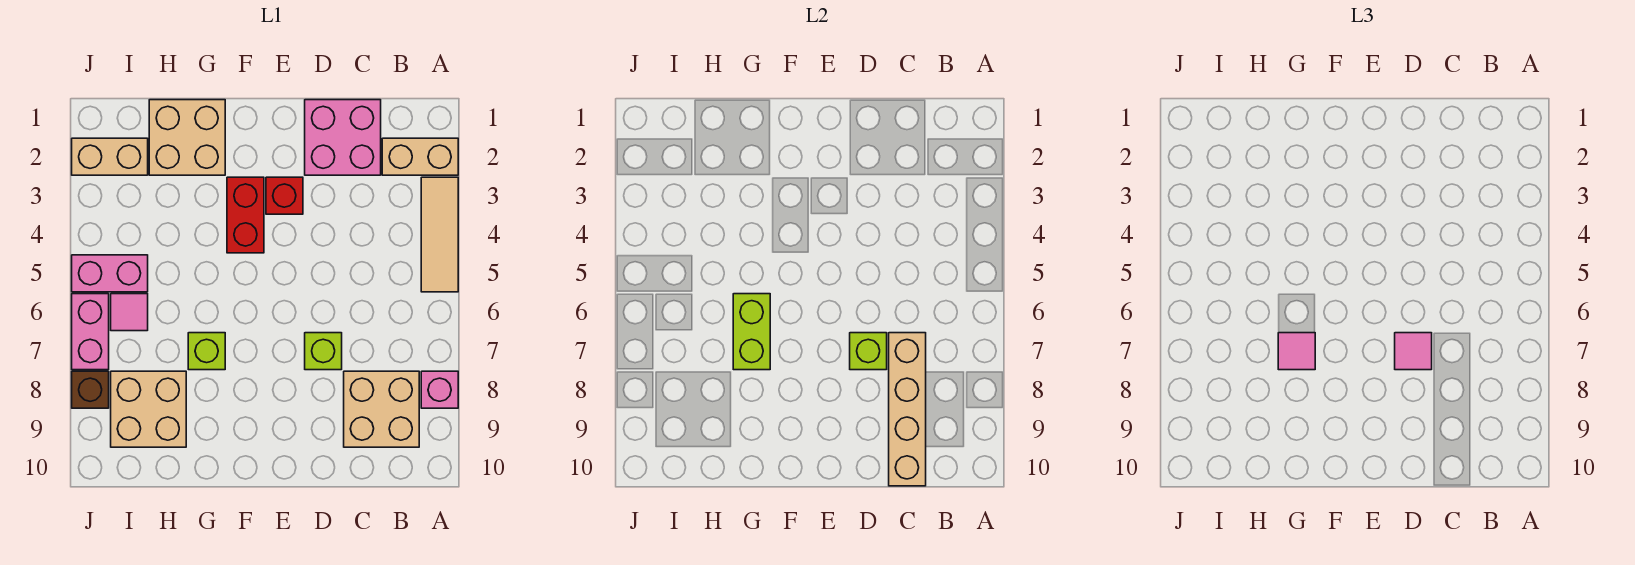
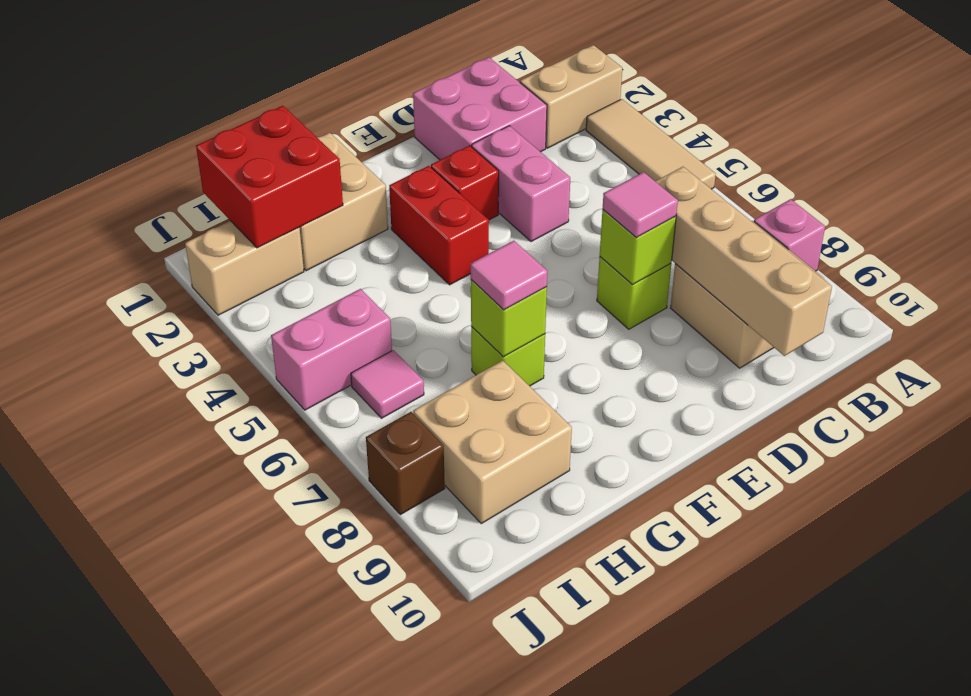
lime brick G6:G7 level 2 -> lime brick G7 level 2
none -> red brick H1:I2 level 2
pink brick J6:J7 level 1 -> pink brick D3:D4 level 1

